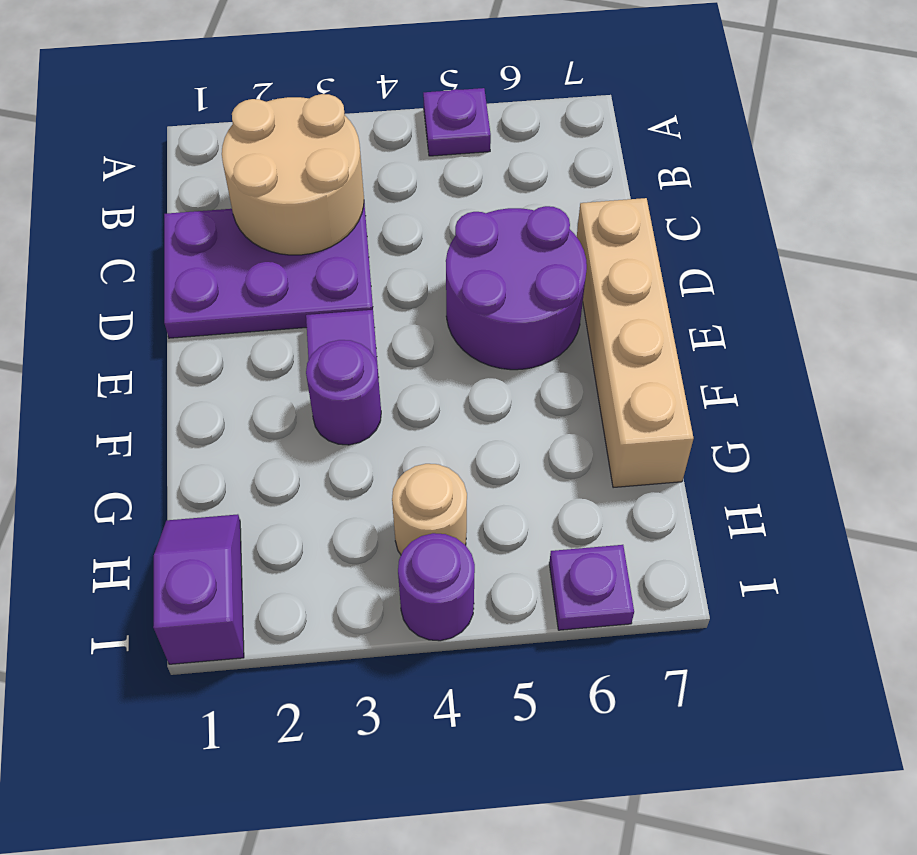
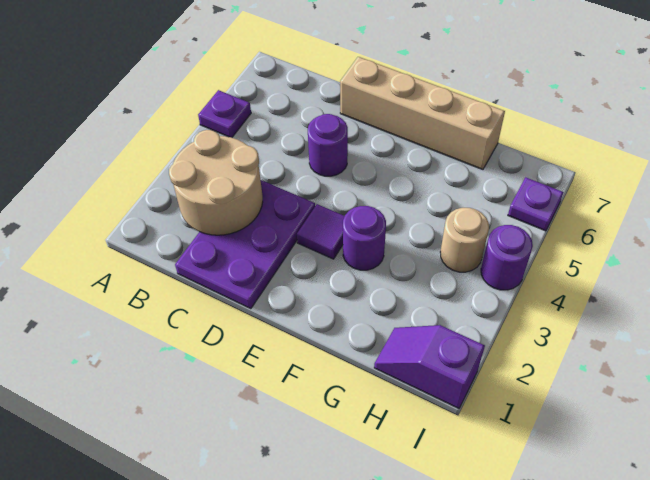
purple round brick D5:E6 level 1 -> purple round brick D5 level 1

